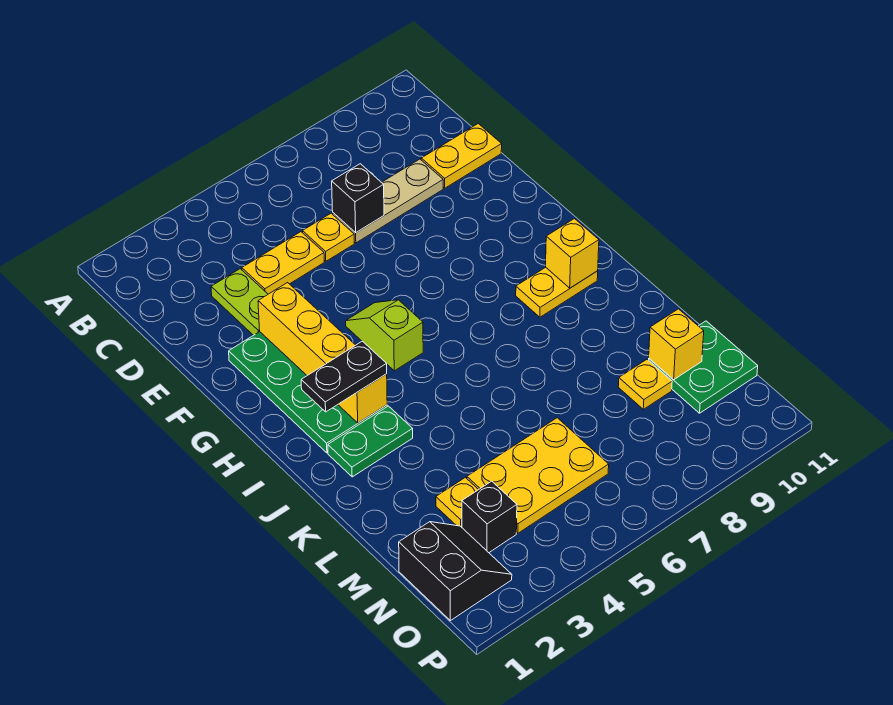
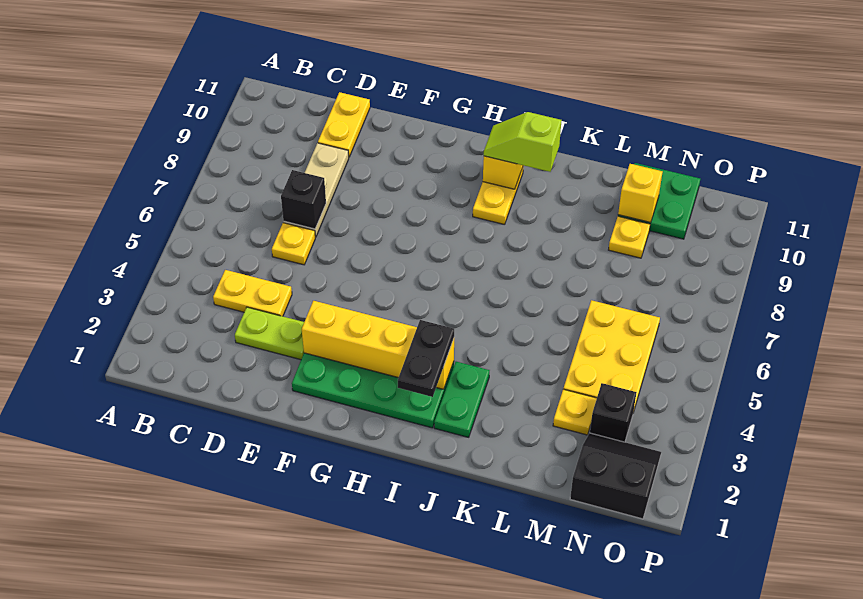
yellow plate D4:D5 level 1 -> yellow plate C4:D4 level 1
lime slope G5:H5 level 1 top H -> lime slope I10:J10 level 3 top J

